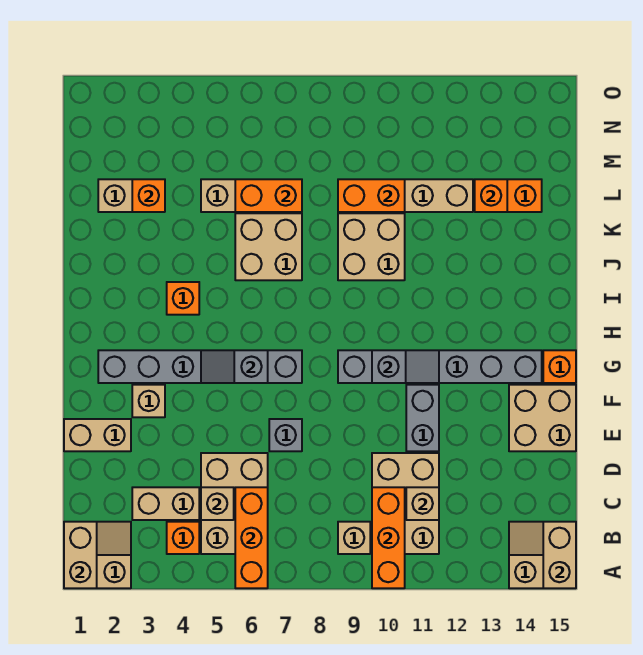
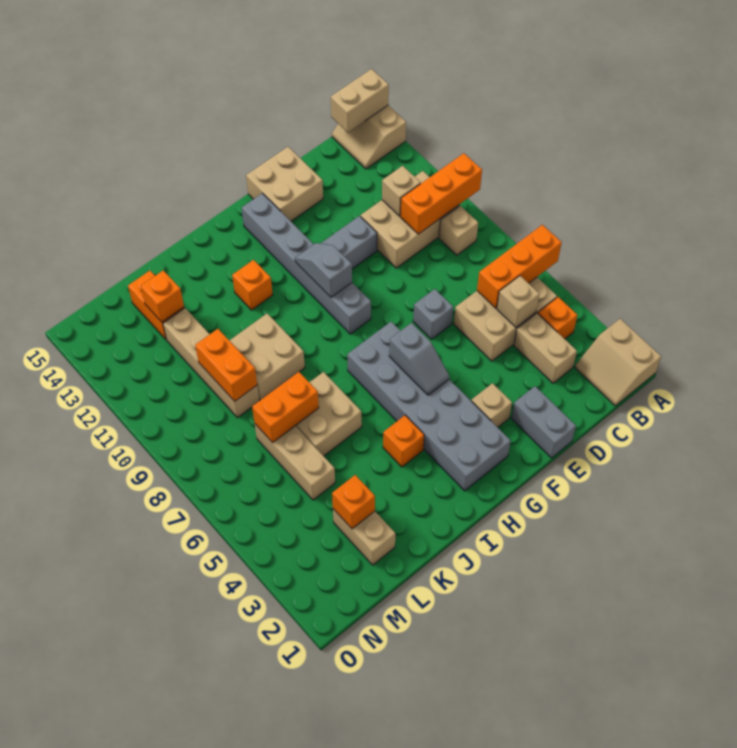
tan brick A1:B1 level 2 -> none
tan brick E1:E2 level 1 -> grey brick E1:E2 level 1
grey brick G2:G7 level 1 -> grey brick G2:H7 level 1
orange brick G15 level 1 -> orange brick I12 level 1
orange brick L6:L7 level 2 -> orange brick K7:L7 level 2

